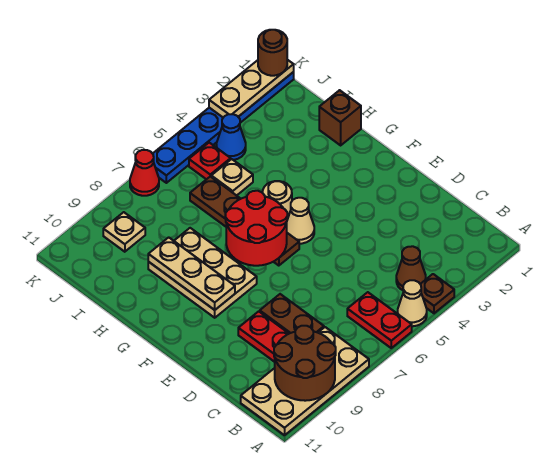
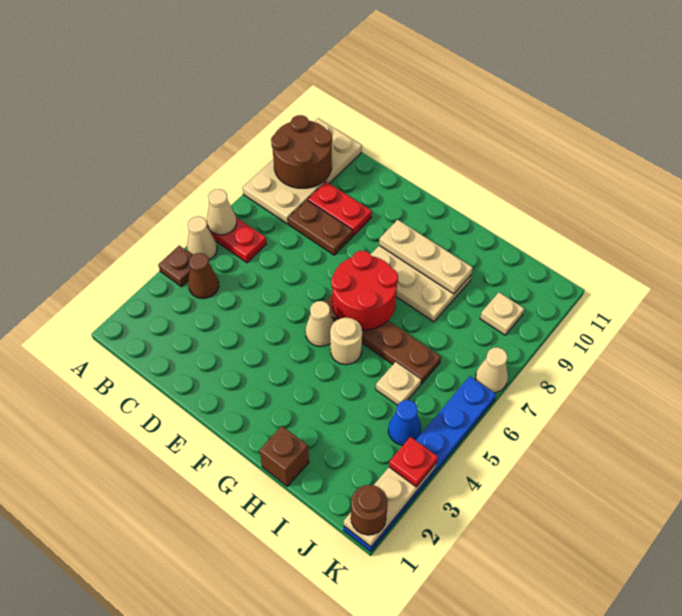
none -> tan cone A6 level 2
red plate J5 level 1 -> red plate K3 level 3
red cone K7 level 1 -> tan cone K7 level 1

